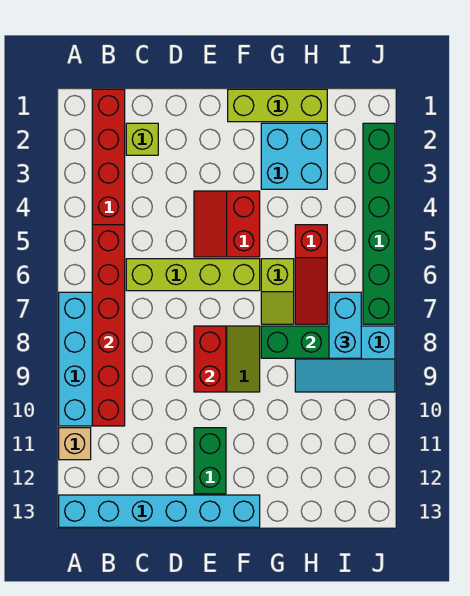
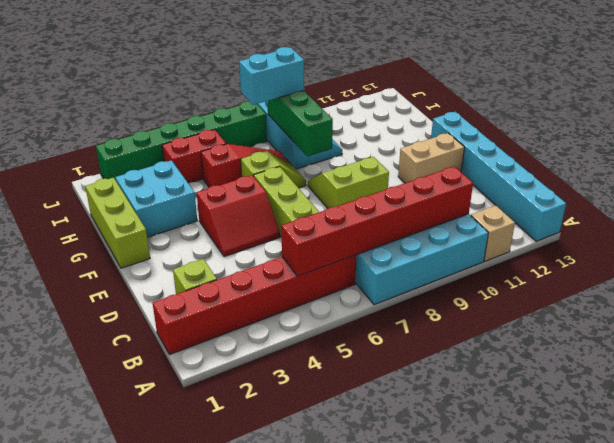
red brick E8:E9 level 2 -> red brick I4:I5 level 1
green brick E11:E12 level 1 -> tan brick E11:E12 level 1

